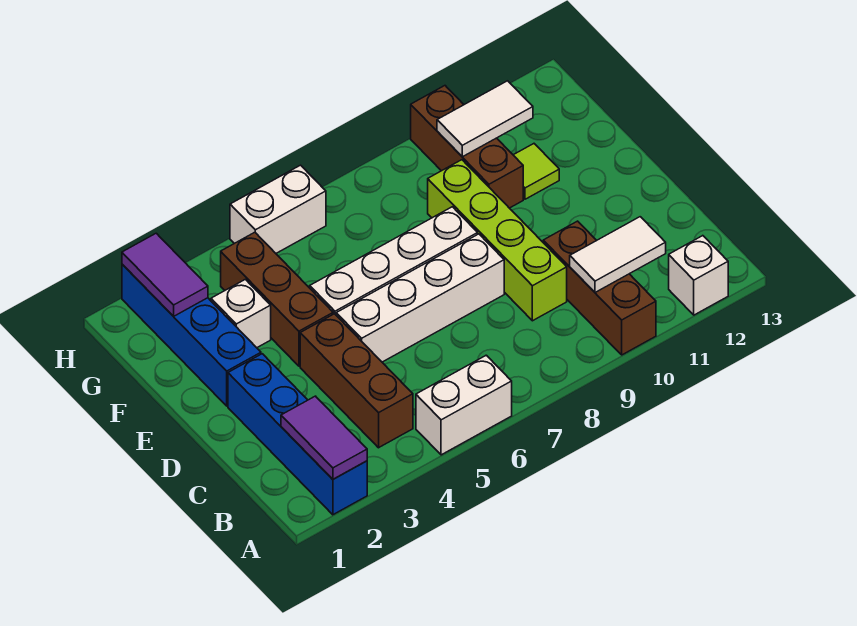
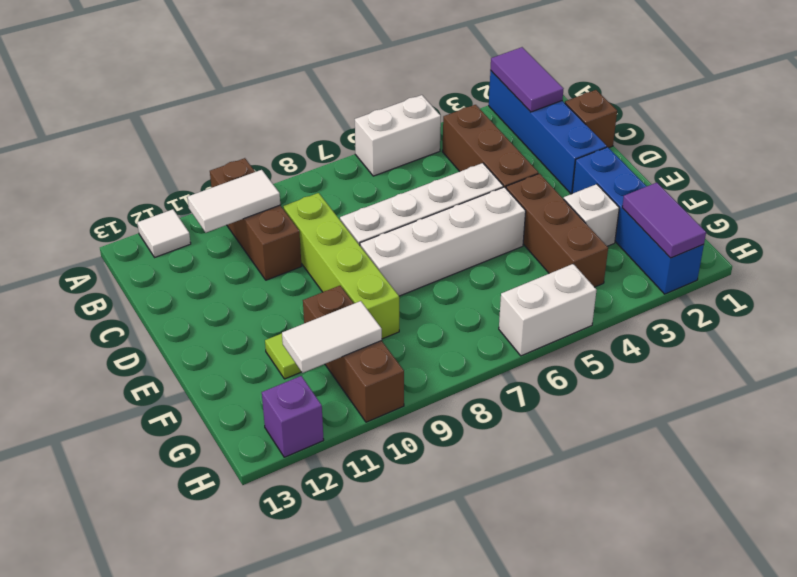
white brick A12 level 1 -> white tile A12 level 1
none -> brown brick C1 level 1
none -> purple brick H12 level 1

